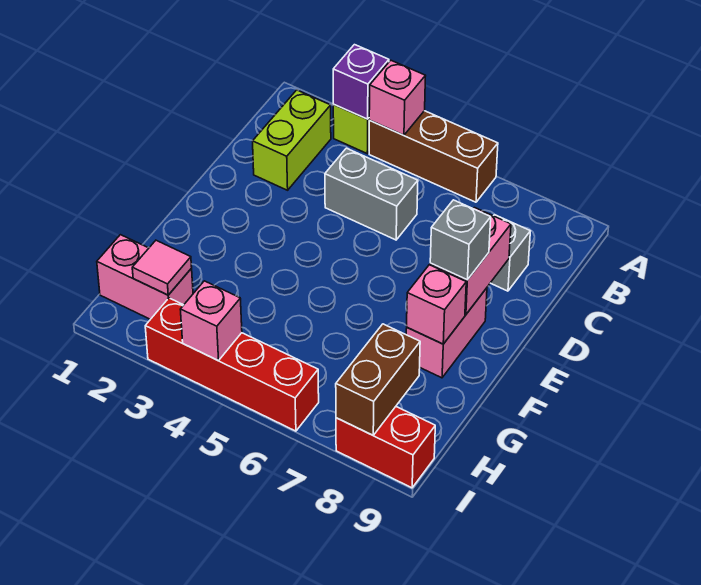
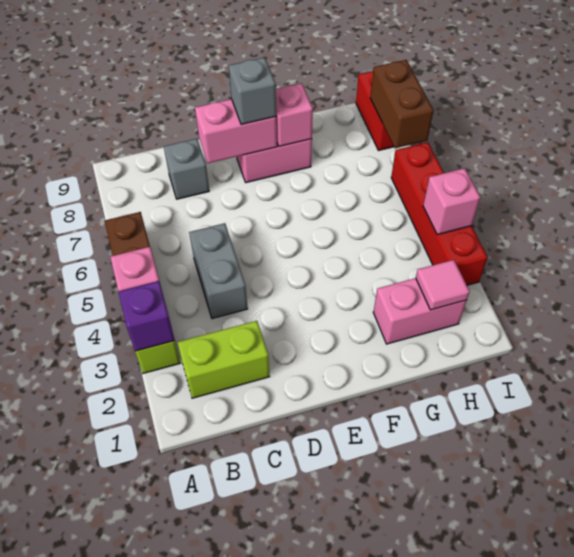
pink brick H1:H2 level 1 -> pink brick G2:H2 level 1
brown brick H8:I8 level 2 -> brown brick I7:I8 level 2

